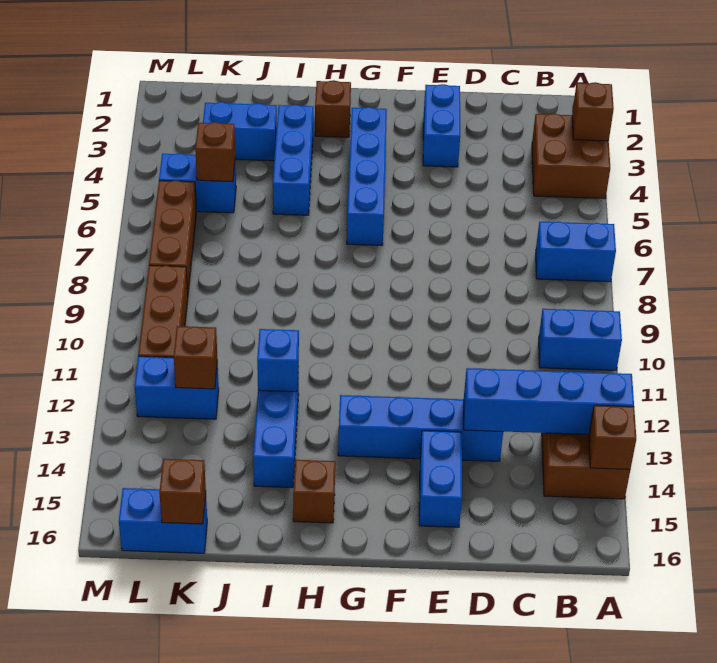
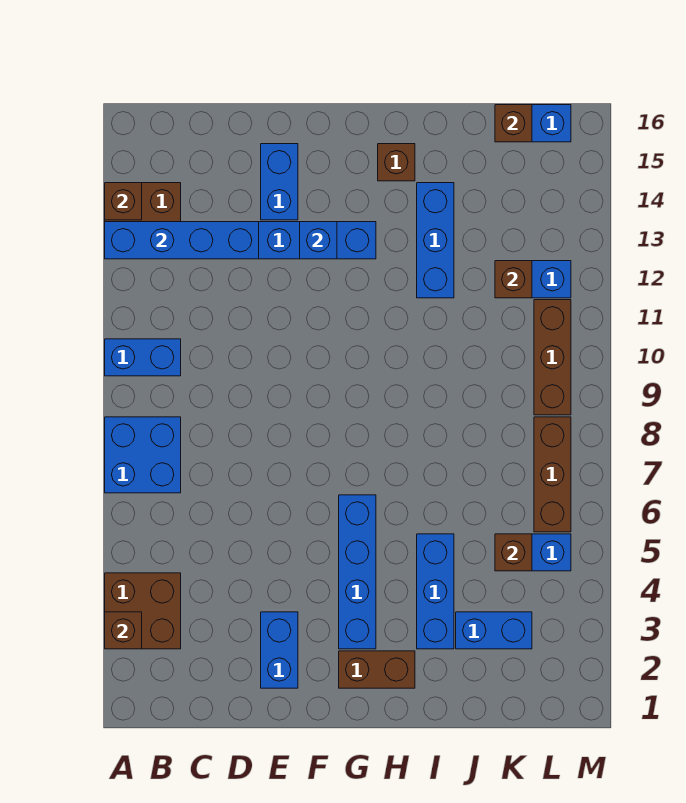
blue brick A7:B7 level 1 -> blue brick A7:B8 level 1
brown brick H2 level 1 -> brown brick G2:H2 level 1
blue brick I12 level 2 -> blue brick F13 level 2

